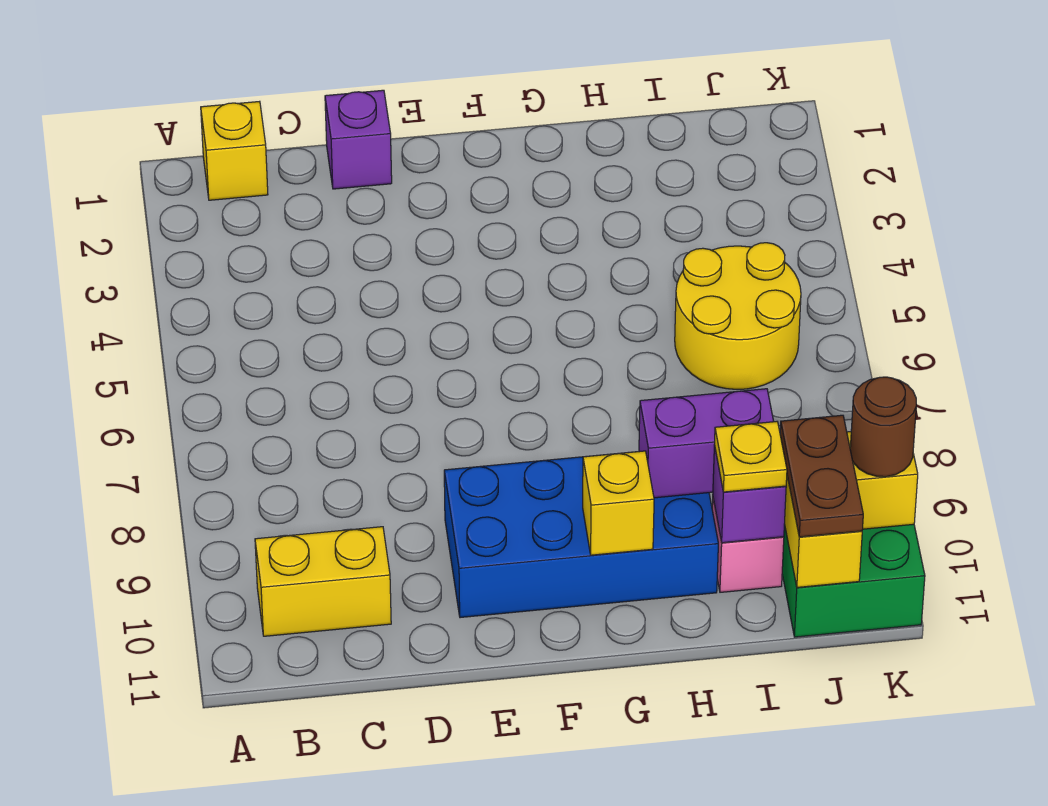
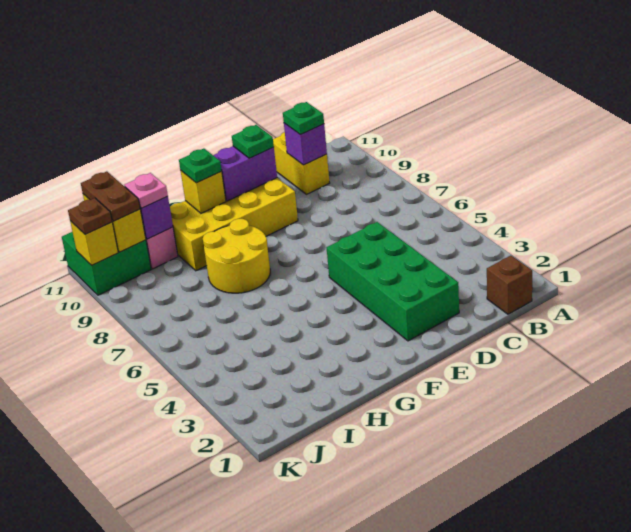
yellow brick B1 level 1 -> brown brick B1 level 1
yellow brick B10:C10 level 1 -> yellow brick C10:C11 level 1
none -> green plate C10 level 3
purple brick D1 level 1 -> purple brick C10 level 2
none -> green brick D2:E5 level 1
blue brick E9:H10 level 1 -> yellow brick E9:H10 level 1
none -> green plate E10 level 3
none -> green plate G10 level 3
purple brick H9:I9 level 2 -> purple brick E10:F10 level 2
yellow round brick I5:J6 level 1 -> yellow round brick G7:H8 level 1
yellow plate I10 level 3 -> pink plate I10 level 3
brown round brick K10 level 3 -> brown plate K10 level 3

